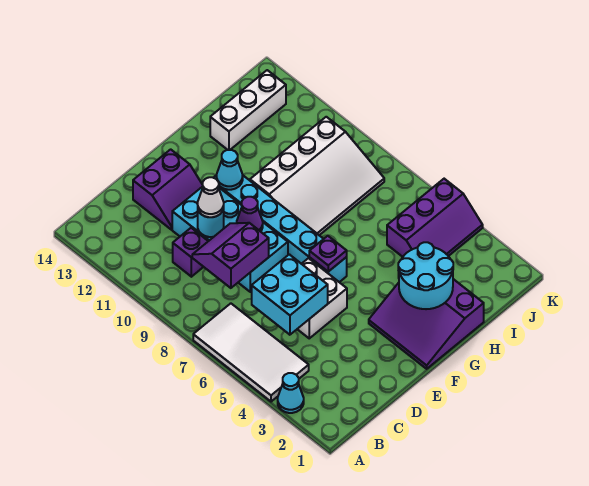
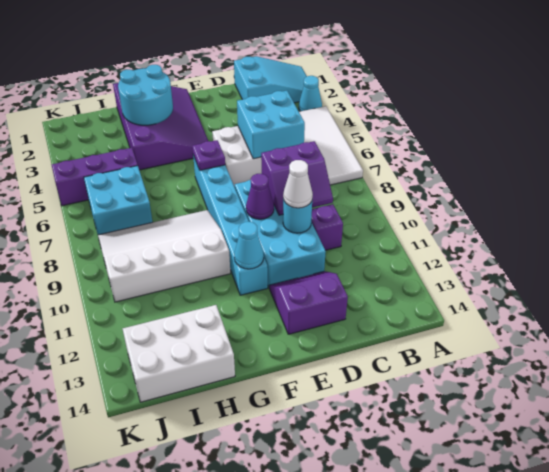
none -> cyan slope A1:C2 level 1 top C
purple slope F1:H3 level 1 top H -> purple slope F1:H4 level 1 top H
white brick H13:J13 level 1 -> white brick H13:J14 level 1
none -> cyan brick I6:J7 level 1

